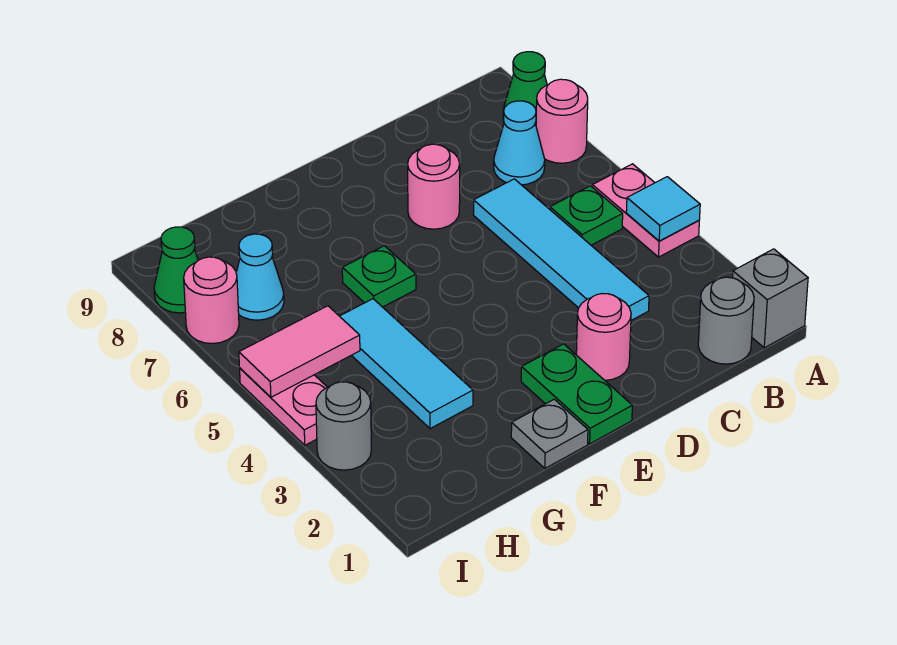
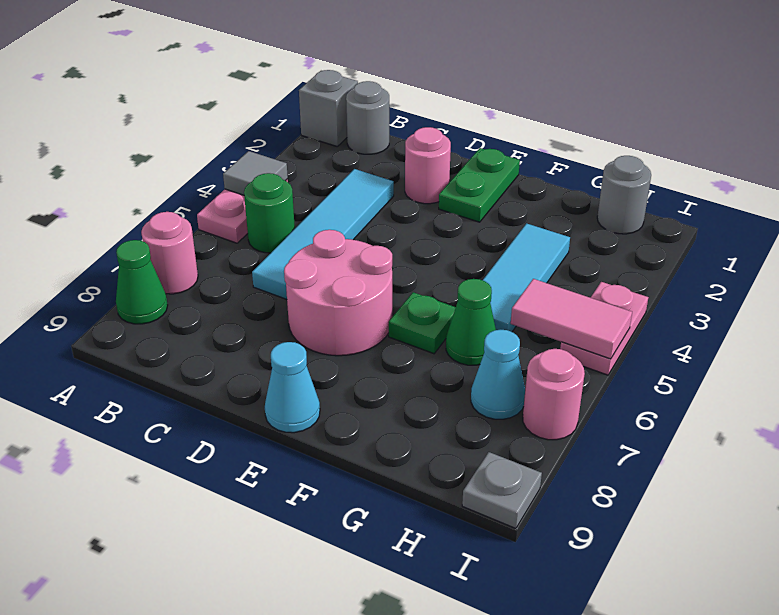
cyan tile A4 level 2 -> grey tile A4 level 2
green plate B5 level 1 -> green round brick B5 level 1
cyan cone B7 level 1 -> cyan cone E9 level 1
pink round brick D7 level 1 -> pink round brick D6:E7 level 1
grey plate F1 level 1 -> grey plate I9 level 1
grey round brick I3 level 1 -> grey round brick H1 level 1
green cone I8 level 1 -> green cone G6 level 1

